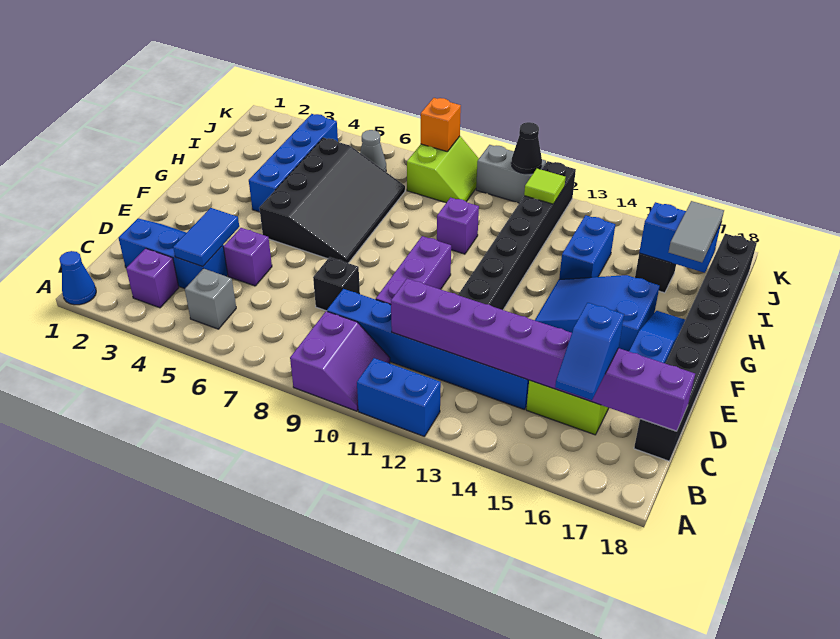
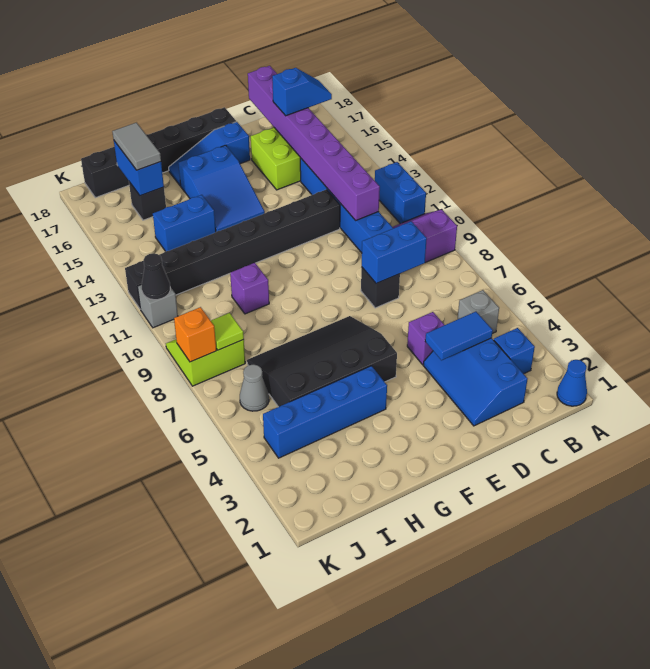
purple brick B3 level 1 -> blue brick B3 level 1
none -> blue brick C8:D8 level 2
black brick C18:J18 level 1 -> black brick E18:J18 level 1
purple brick D10:F10 level 1 -> none
grey tile H17:I17 level 3 -> grey tile I16:I17 level 3
lime tile J12 level 2 -> lime tile J8 level 2
grey brick K10:K11 level 1 -> grey brick K11 level 1

